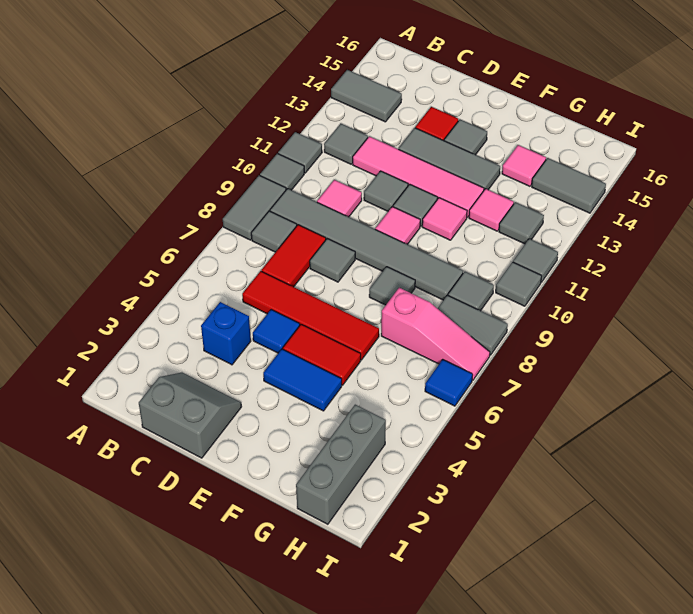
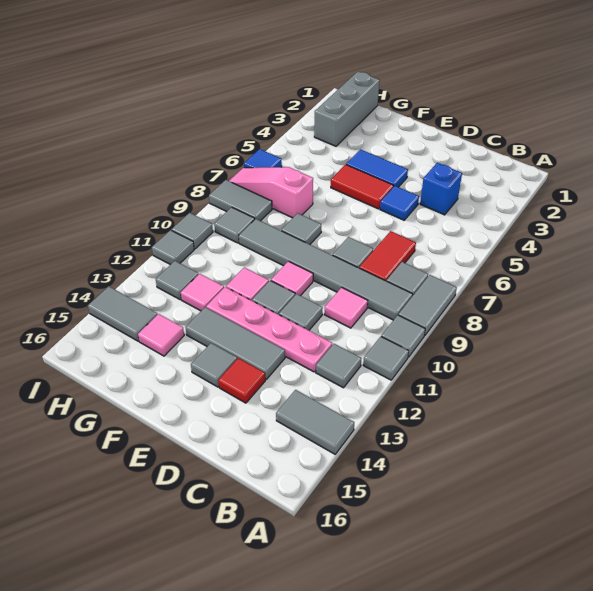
grey slope C1:D2 level 1 top 1 -> none
red tile C6:F6 level 1 -> none
pink tile C12:F12 level 1 -> pink plate C12:F12 level 1

